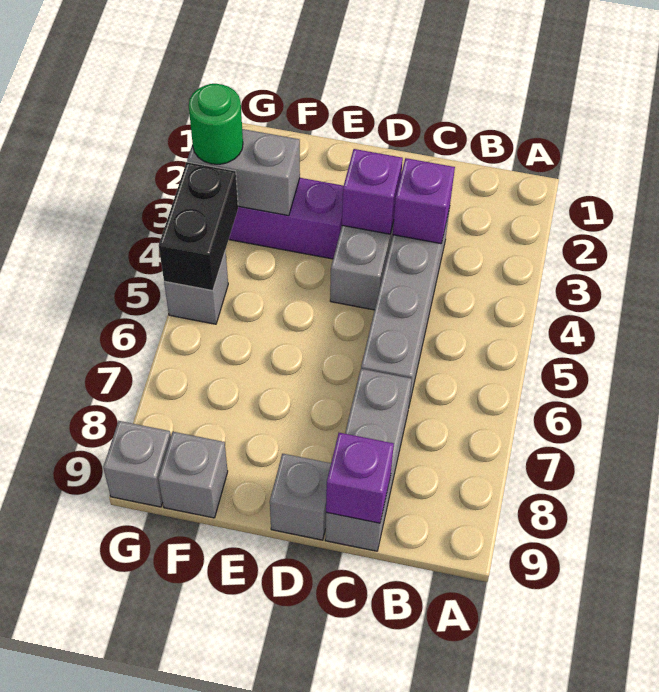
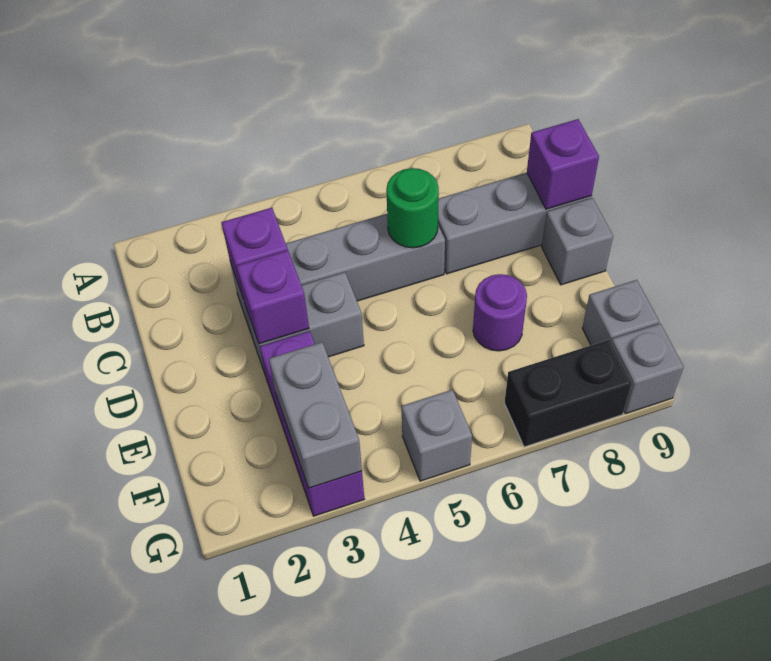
none -> purple round brick E7 level 1
green round brick G3 level 3 -> green round brick C6 level 2
black brick G4:G5 level 2 -> black brick G7:G8 level 1

